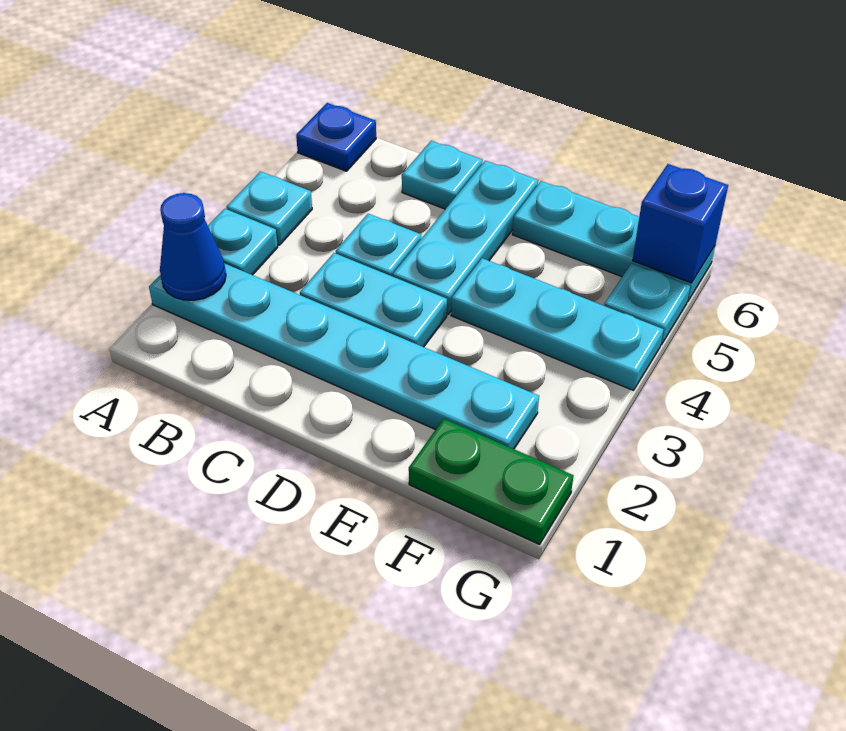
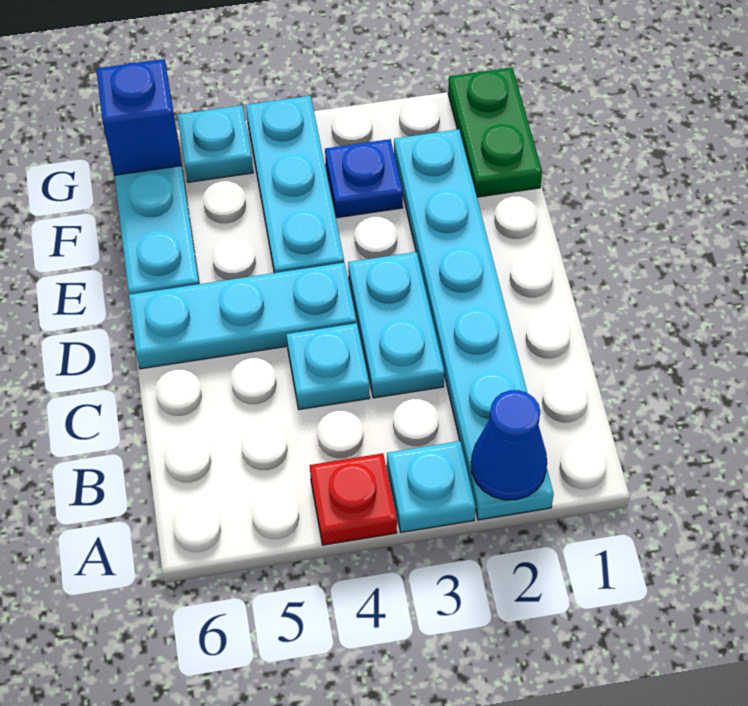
cyan plate A4 level 1 -> red plate A4 level 1
blue plate A6 level 1 -> blue plate F3 level 1
cyan plate C6 level 1 -> none

